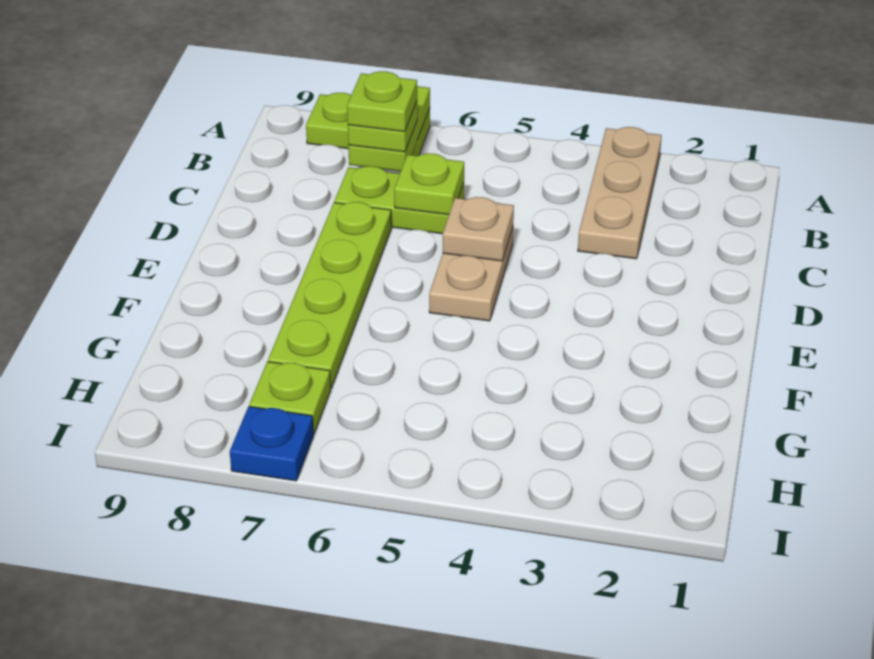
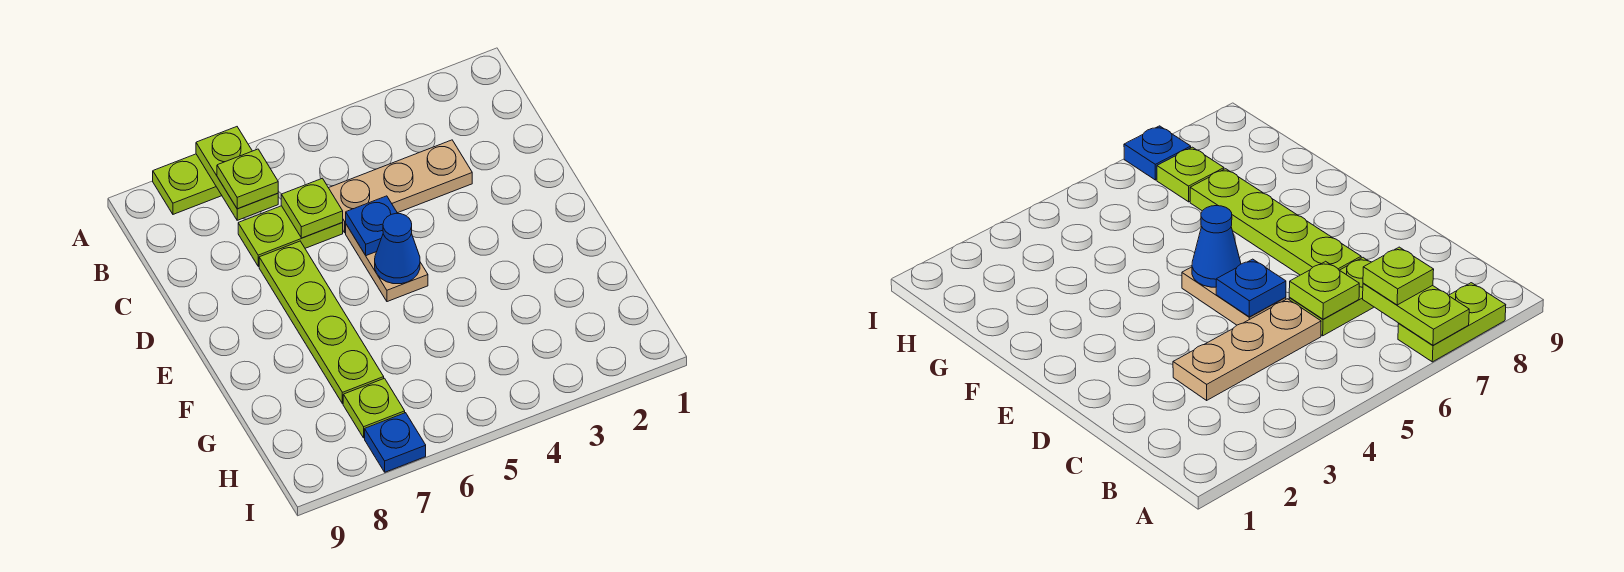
tan plate A3:C3 level 1 -> tan plate C3:C5 level 1
lime plate B7 level 4 -> none
tan plate D5 level 2 -> blue plate D5 level 2
none -> blue cone E5 level 2

